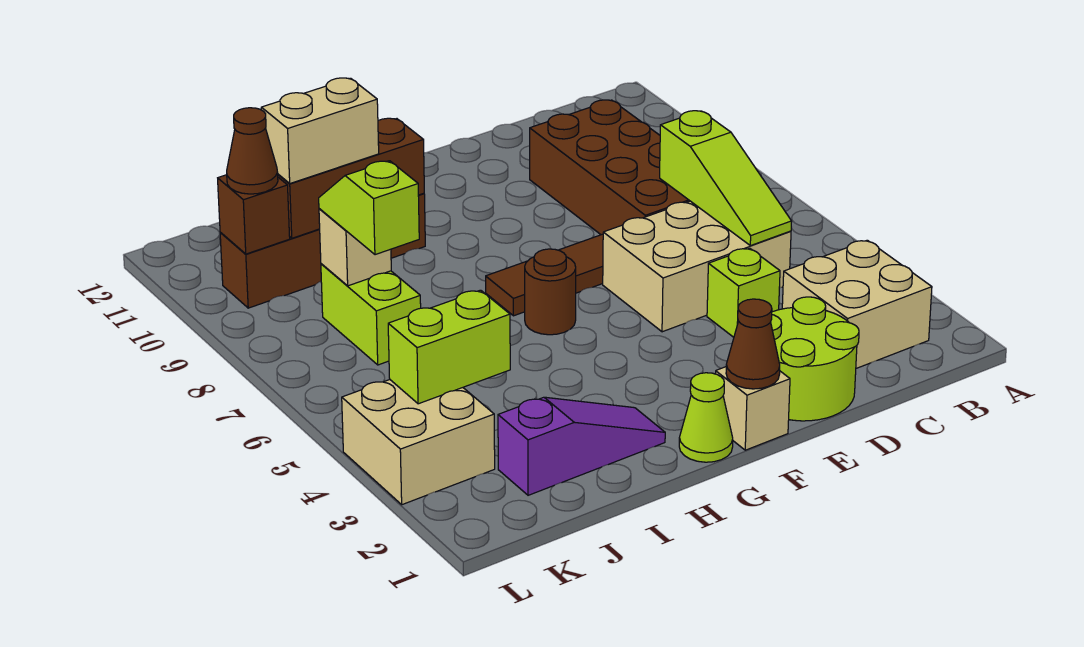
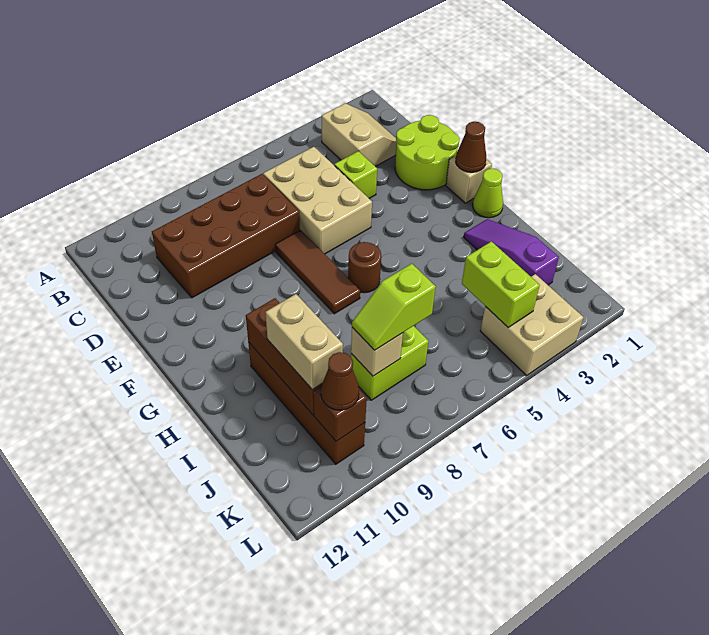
tan brick B2:C3 level 1 -> tan slope B2:C3 level 1 top 3
lime slope C5:C7 level 2 top 7 -> none

